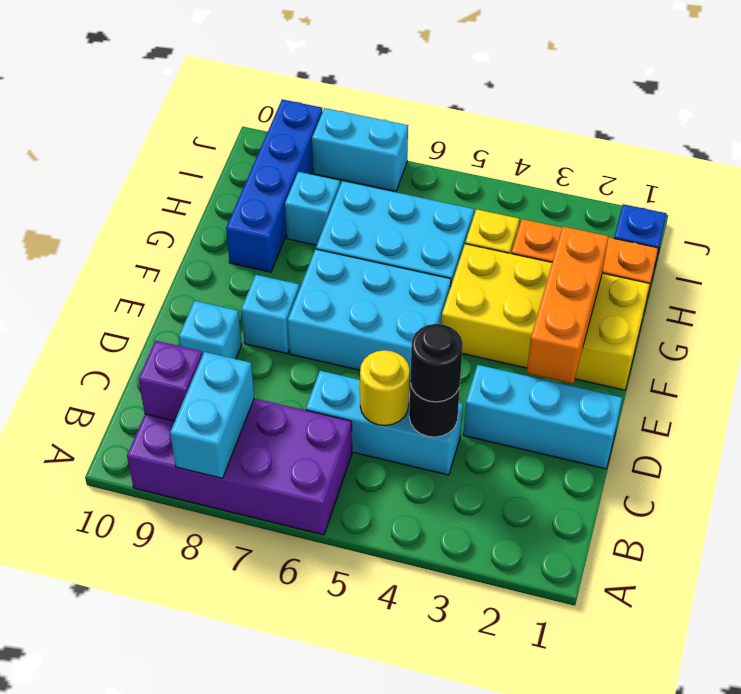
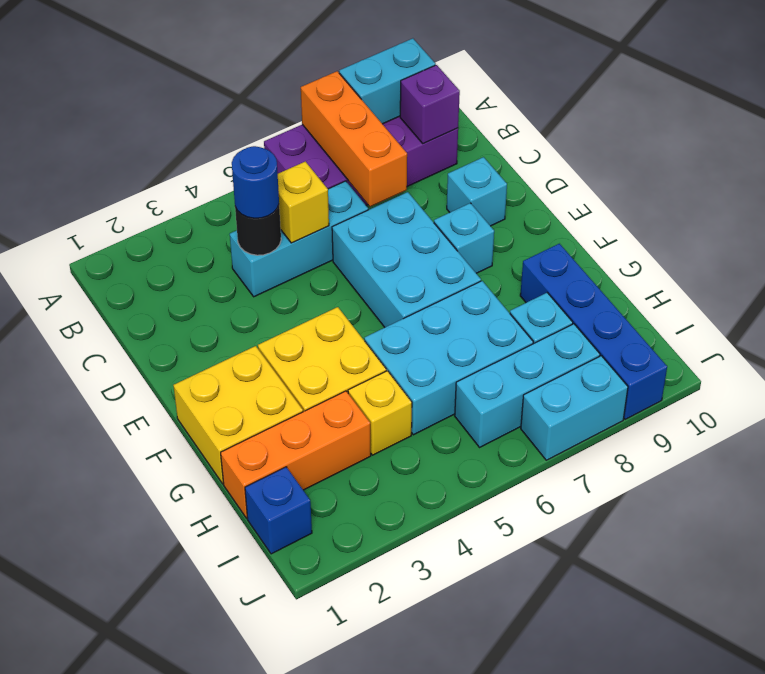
cyan brick A8:B8 level 2 -> cyan brick A8:A9 level 2
black round brick C4 level 3 -> blue round brick C4 level 3
yellow round brick C5 level 2 -> yellow brick C5 level 2
cyan brick D1:D3 level 1 -> cyan brick I6:I8 level 1
orange brick E2:G2 level 2 -> orange brick A7:C7 level 2
cyan brick E5:F7 level 1 -> cyan brick D6:F7 level 1

